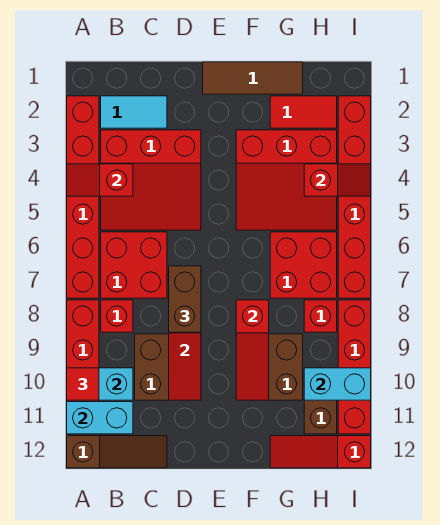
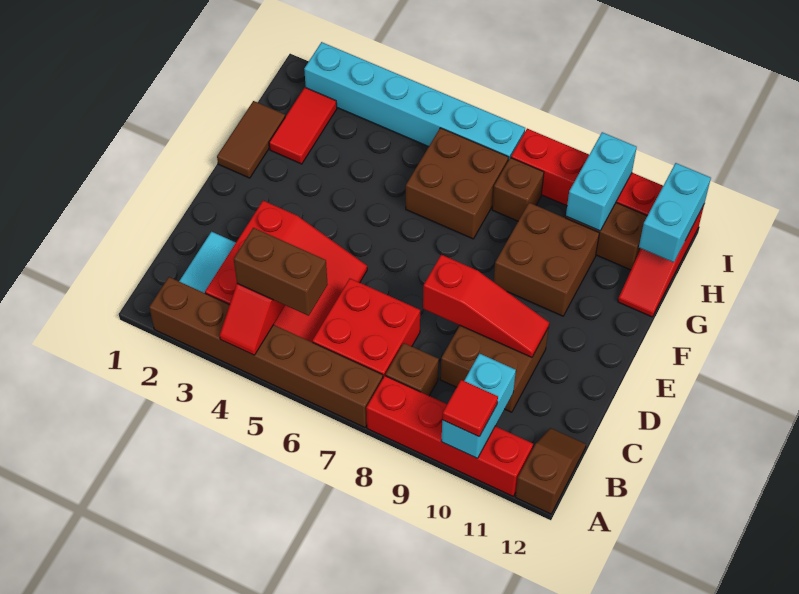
red brick A2:A7 level 1 -> brown brick A2:A7 level 1
cyan brick A11:B11 level 2 -> cyan brick H12:I12 level 2
brown slope A12:C12 level 1 top A -> brown slope A12:B12 level 1 top A
red brick B8 level 1 -> brown brick B8 level 1
brown brick D7:D8 level 3 -> brown brick B4:B5 level 3
brown tile E1:G1 level 1 -> brown tile F1:G1 level 1
red slope F3:H5 level 1 top 3 -> none
red slope F8:F10 level 2 top 8 -> none
red brick G6:H7 level 1 -> brown brick G6:H7 level 1
red slope H4:I4 level 2 top H -> none
red brick H8 level 1 -> brown brick H8 level 1
red brick I2:I7 level 1 -> cyan brick I2:I7 level 1

